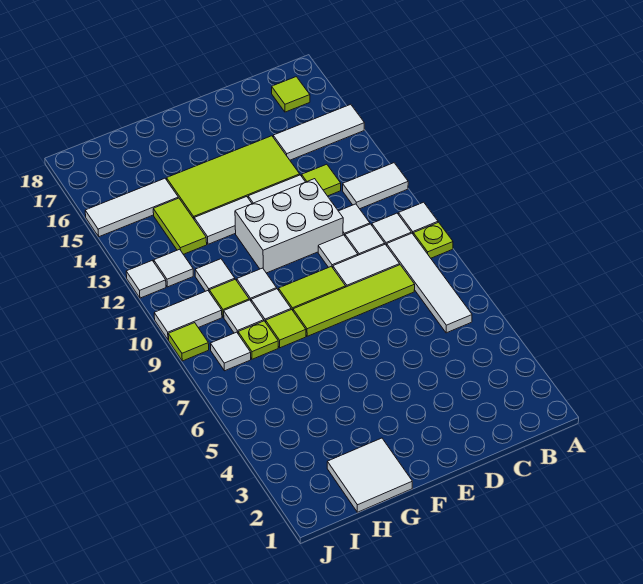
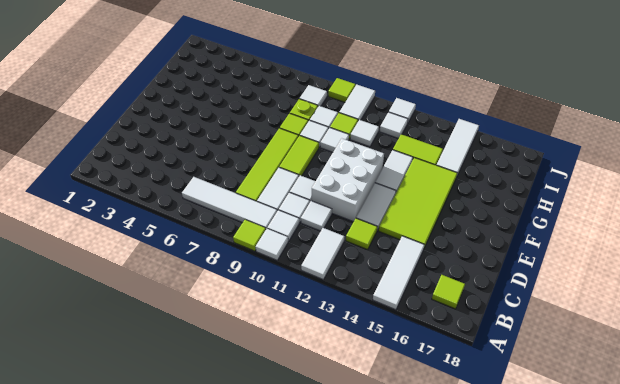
lime plate A9 level 1 -> lime tile A9 level 1
white tile G1:H2 level 1 -> none

